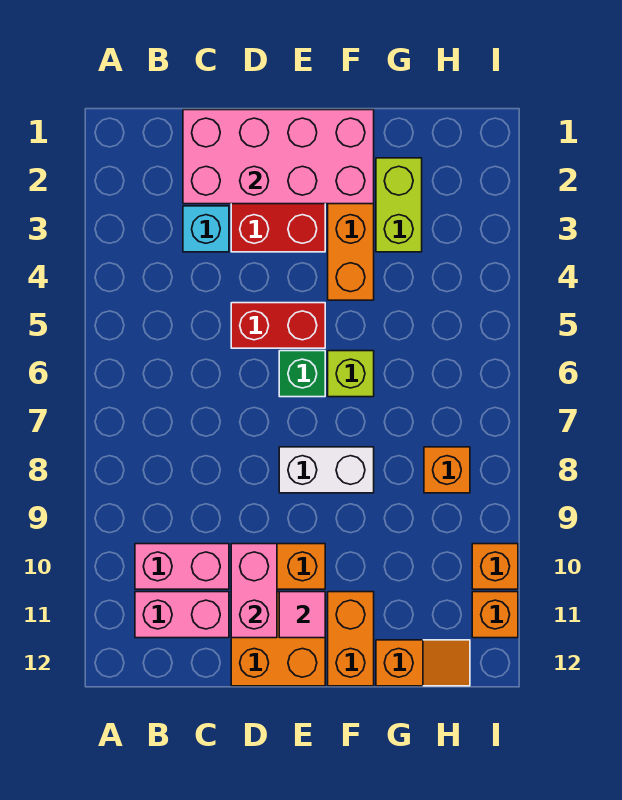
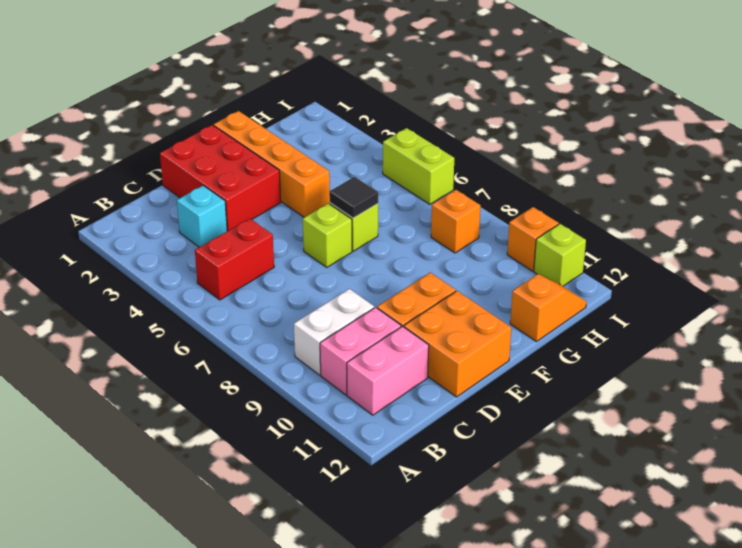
pink brick C1:F2 level 2 -> none
red brick D5:E5 level 1 -> red brick B5:C5 level 1
pink brick D10:D11 level 2 -> none
green brick E6 level 1 -> lime brick E6 level 1
white brick E8:F8 level 1 -> white brick B9:C9 level 1
pink tile E11 level 2 -> none
none -> black tile F6 level 2
orange brick F11:F12 level 1 -> none
lime brick G2:G3 level 1 -> lime brick I5:I6 level 1
orange brick I11 level 1 -> lime brick I11 level 1

